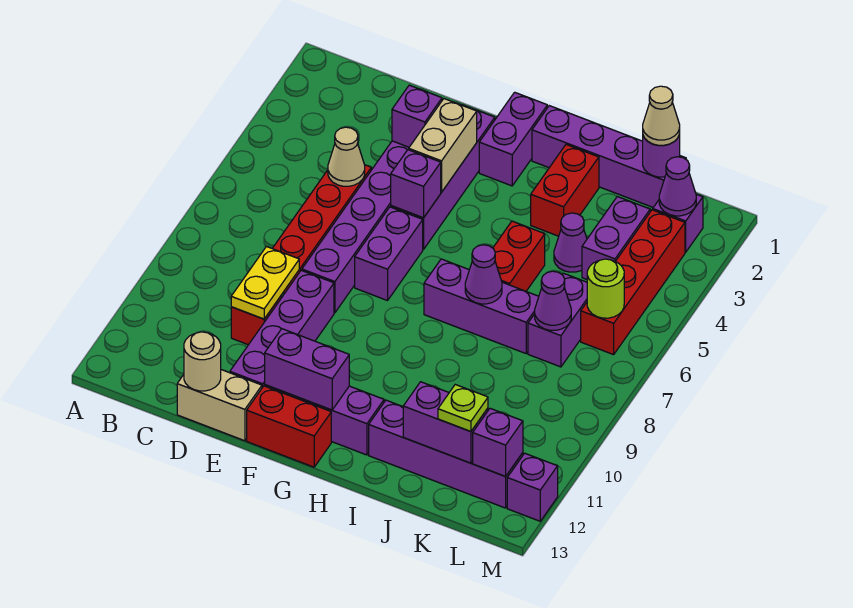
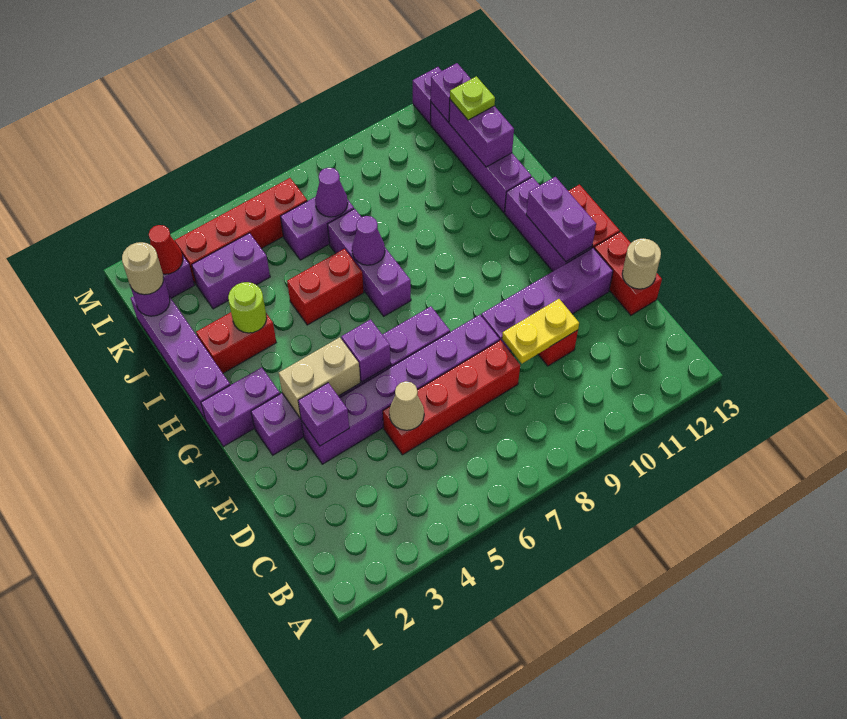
tan brick D13:E13 level 1 -> red brick D13:E13 level 1
purple cone J4 level 1 -> none
tan cone K1 level 3 -> tan round brick K1 level 3
purple cone L2 level 2 -> red cone L2 level 2
lime round brick L6 level 2 -> lime round brick I3 level 2

